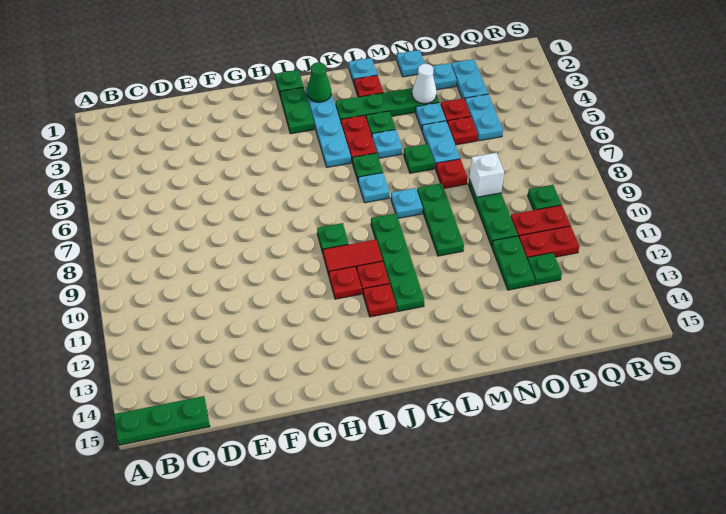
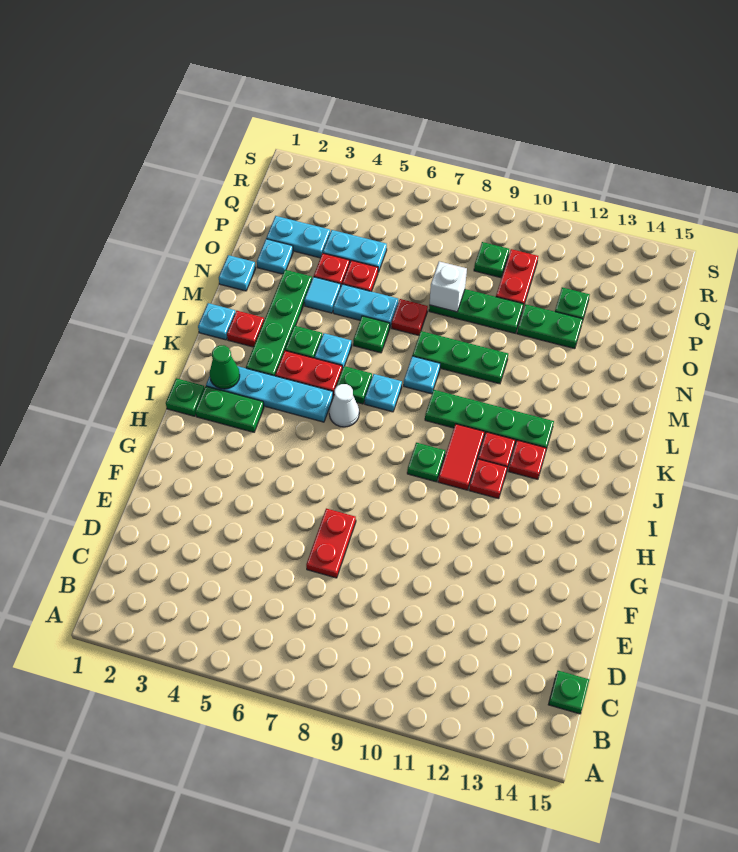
green plate A15:C15 level 1 -> green plate C15 level 1
white cone N3 level 2 -> white cone J6 level 1
cyan plate N4 level 1 -> cyan tile N4 level 1
red plate P11:Q11 level 1 -> red plate E7:F7 level 1

